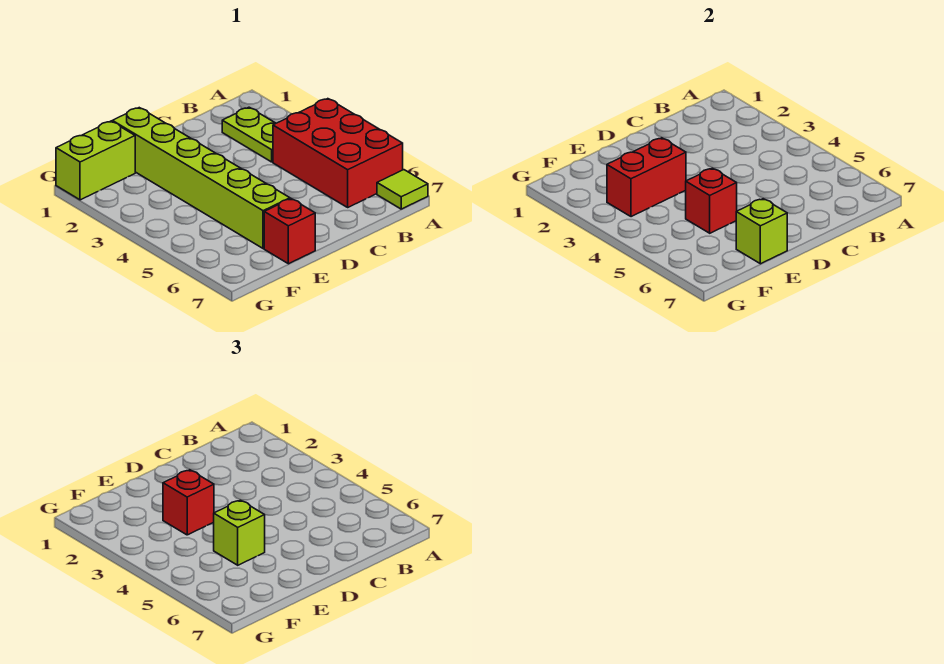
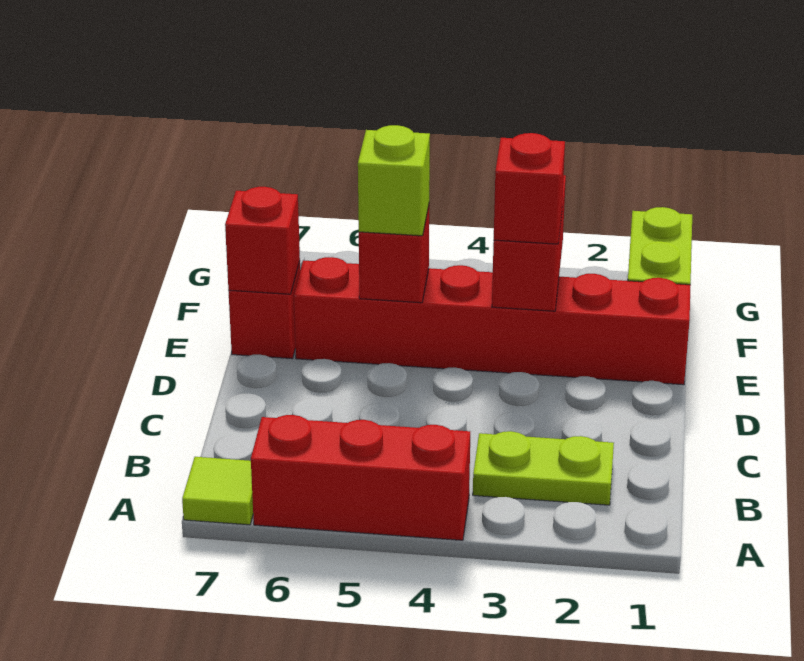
red brick A4:B6 level 1 -> red brick A4:A6 level 1
lime brick E1:E6 level 1 -> red brick E1:E6 level 1
lime brick E7 level 2 -> red brick E7 level 2

